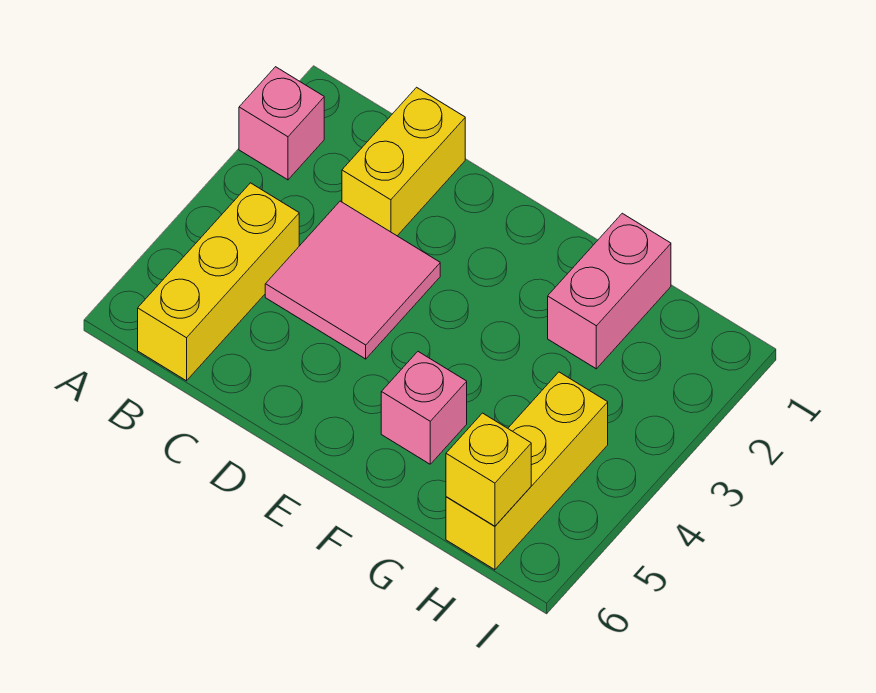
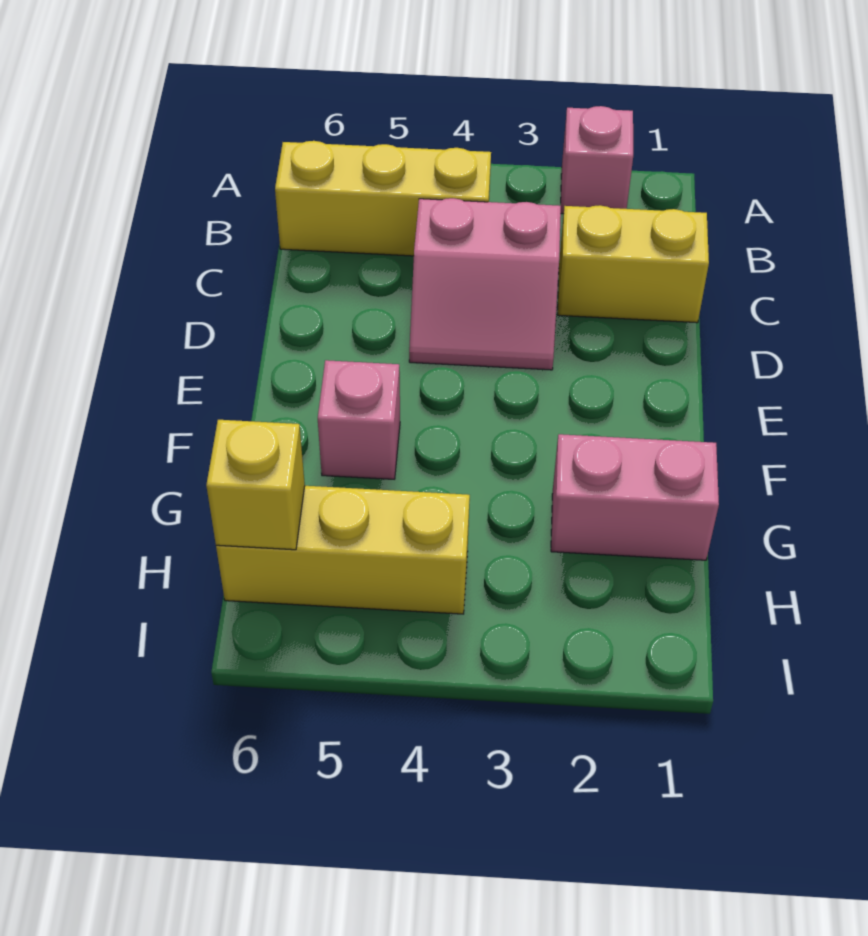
pink tile C3:D4 level 1 -> pink slope C3:D4 level 1 top C

